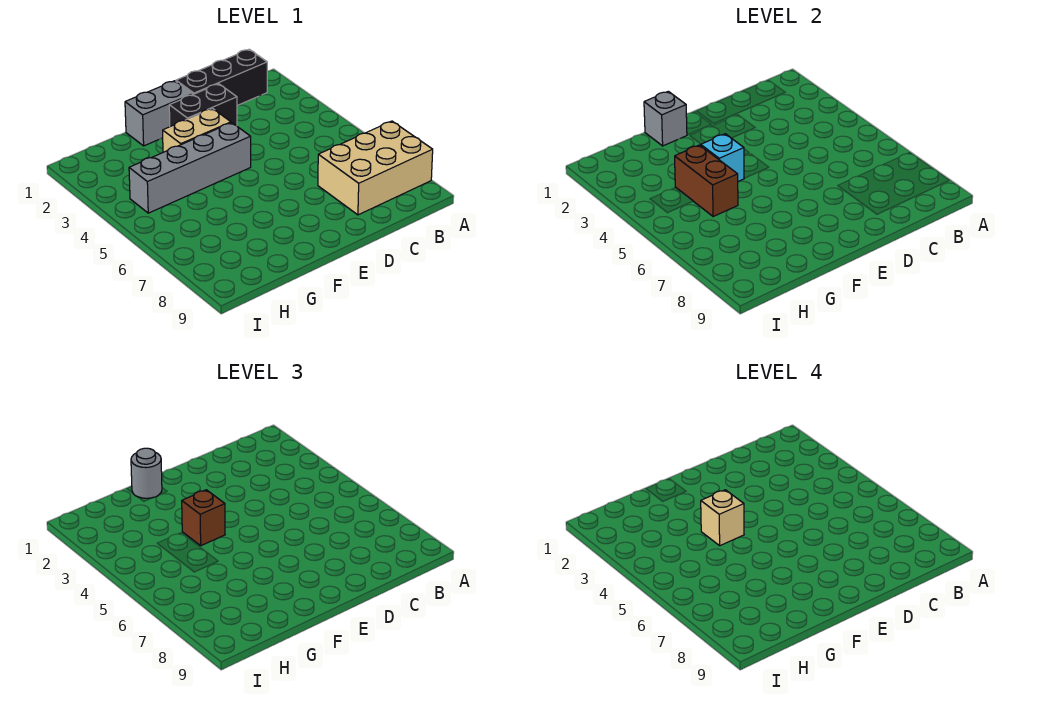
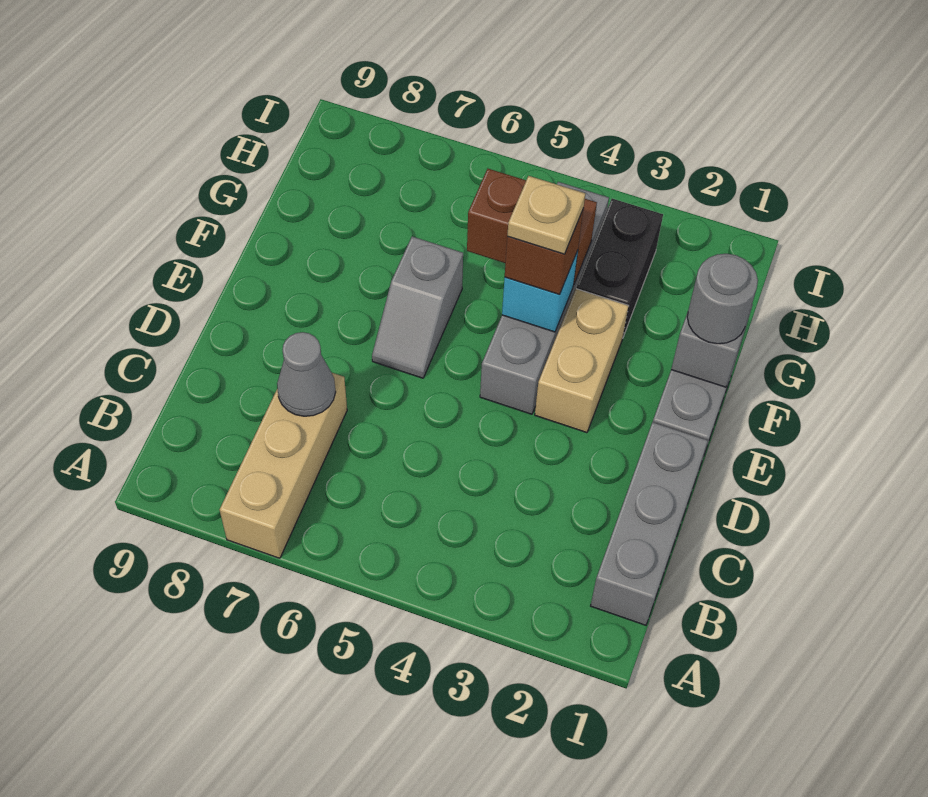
tan brick A7:C8 level 1 -> tan brick A7:C7 level 1
black brick B1:D1 level 1 -> grey brick B1:D1 level 1
none -> grey cone C7 level 2
black brick D2:E2 level 1 -> black brick G3:H3 level 1
none -> grey slope E6:F6 level 1 top F
tan brick F4 level 4 -> tan plate F4 level 4

